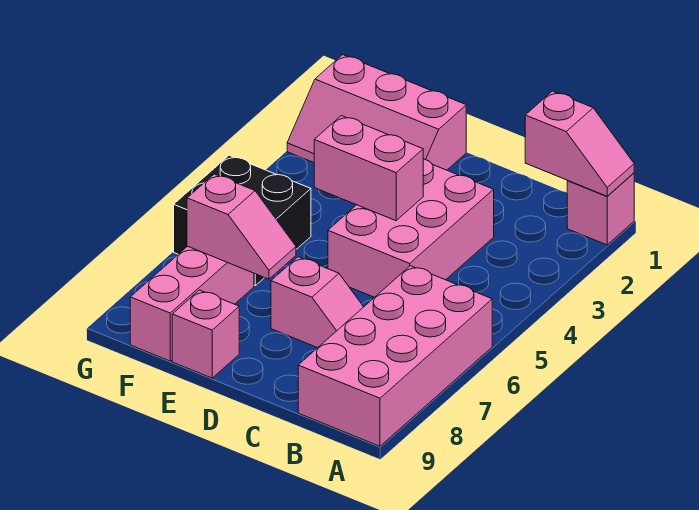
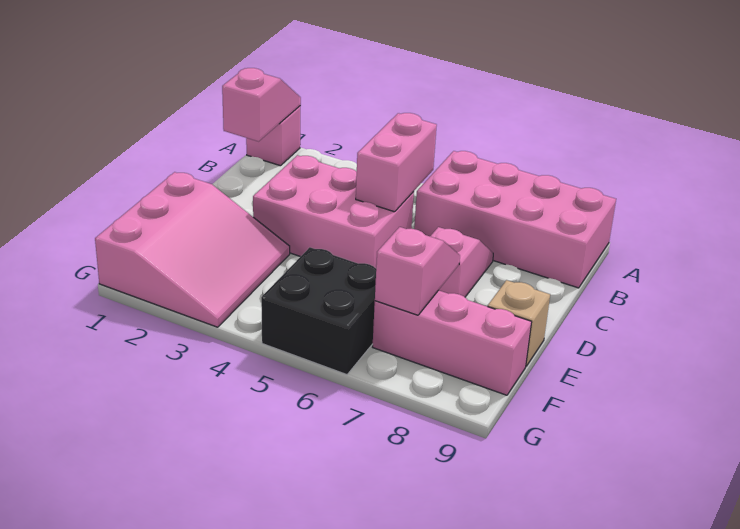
pink brick D4:E4 level 2 -> pink brick B5:C5 level 2
pink slope E1:G2 level 1 top 1 -> pink slope E1:G3 level 1 top 1
pink brick E9 level 1 -> tan brick E9 level 1

